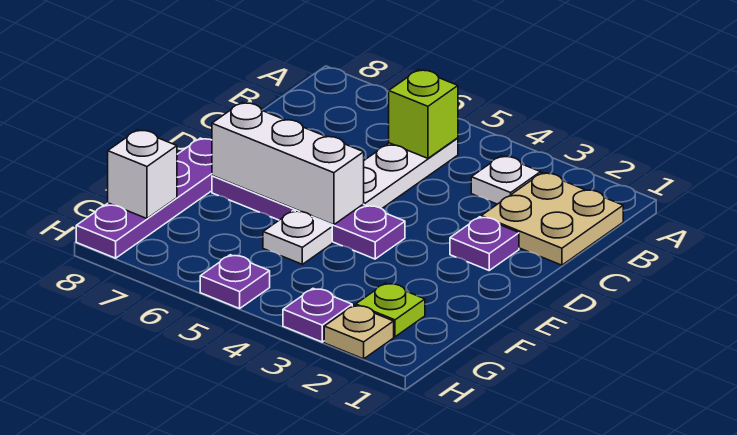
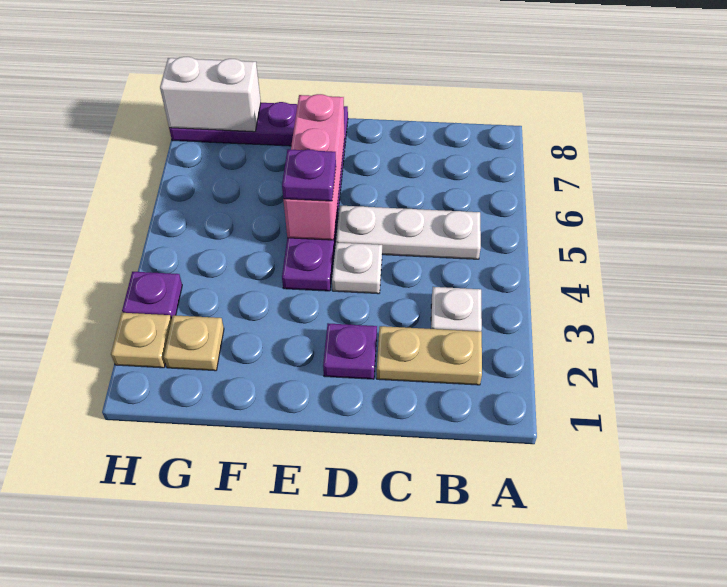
tan plate B1:C2 level 1 -> tan plate B2:C2 level 1
lime brick B5 level 2 -> none
white brick E5:E7 level 2 -> pink brick E5:E7 level 2
white plate F5 level 1 -> white plate D4 level 1
lime plate G2 level 1 -> tan plate G2 level 1
white brick G8 level 2 -> white brick G8:H8 level 2
purple plate H5 level 1 -> purple plate E5 level 3

